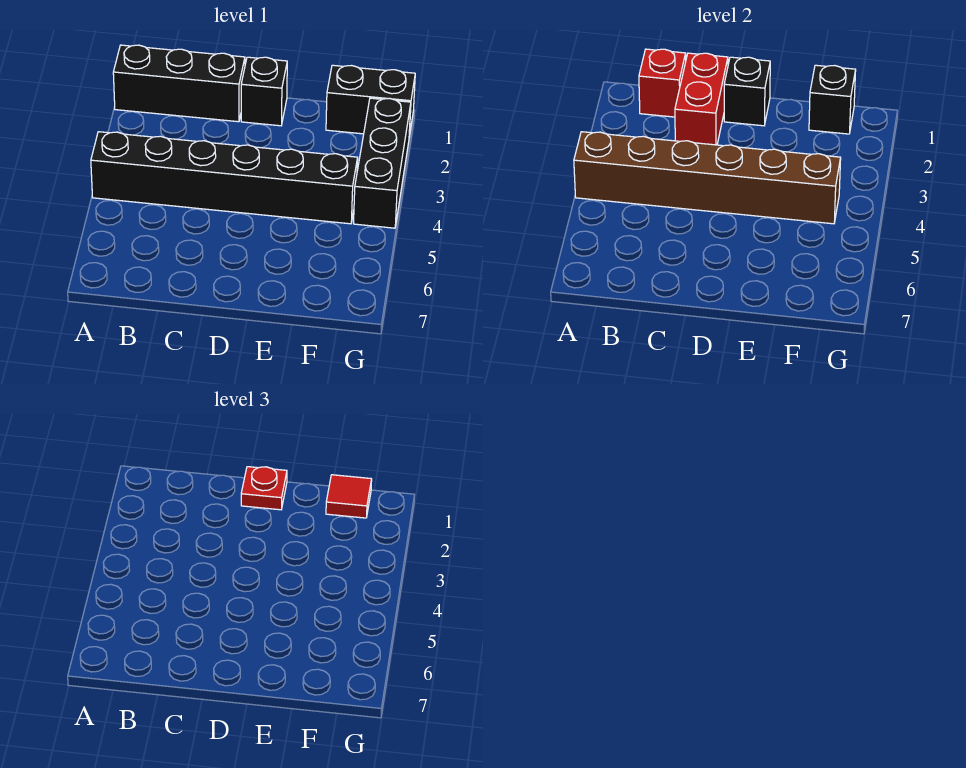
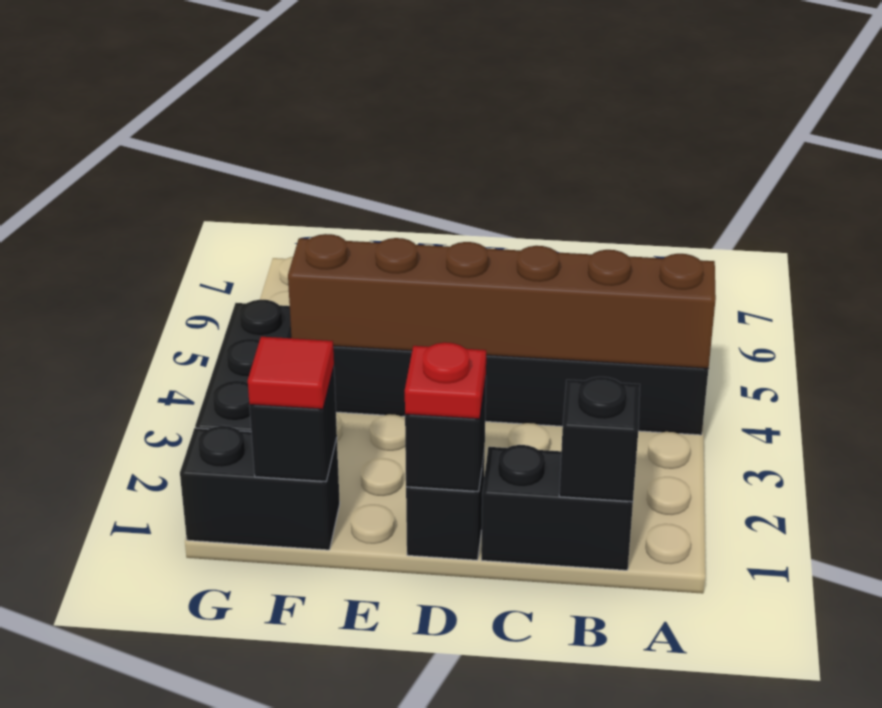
black brick A1:C1 level 1 -> black brick B1:C1 level 1
red brick B1 level 2 -> black brick B1 level 2
red brick C1:C2 level 2 -> none

